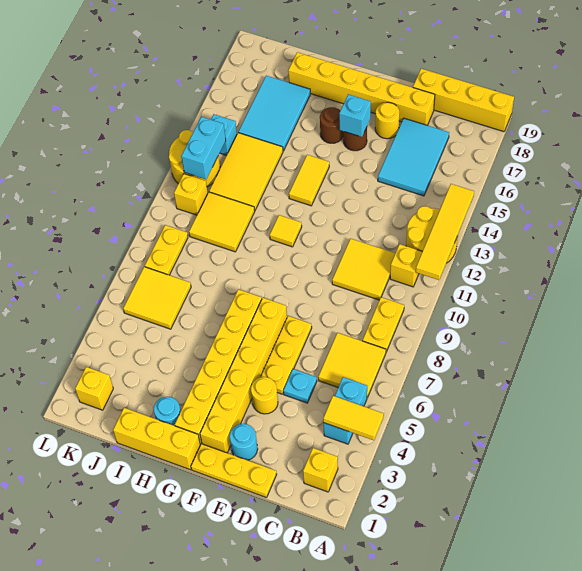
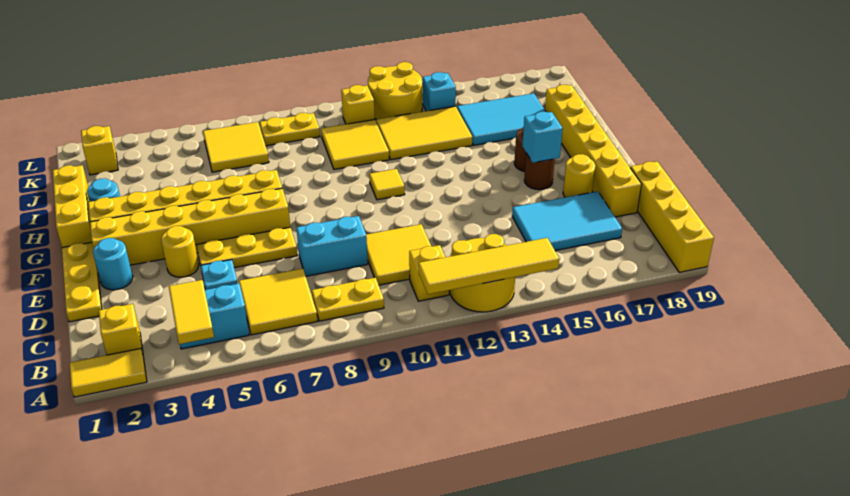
yellow tile G13:G14 level 1 -> yellow tile A1:A2 level 1
cyan brick K12:K13 level 2 -> cyan brick D8:D9 level 1

